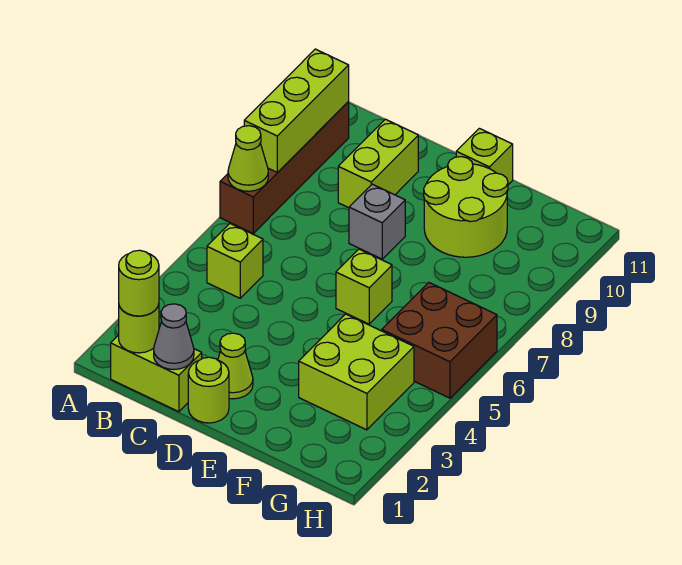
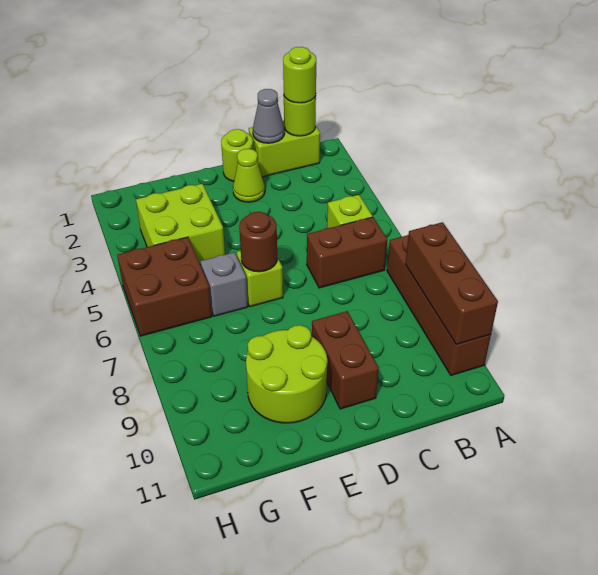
lime cone A7 level 2 -> none
lime brick A8:A10 level 2 -> brown brick A8:A10 level 2
none -> brown brick B6:C6 level 1
lime brick C9:C10 level 1 -> none
grey brick D8 level 1 -> grey brick F6 level 1
none -> brown brick D9:D10 level 1
none -> brown round brick E6 level 2
lime brick E11 level 1 -> none

